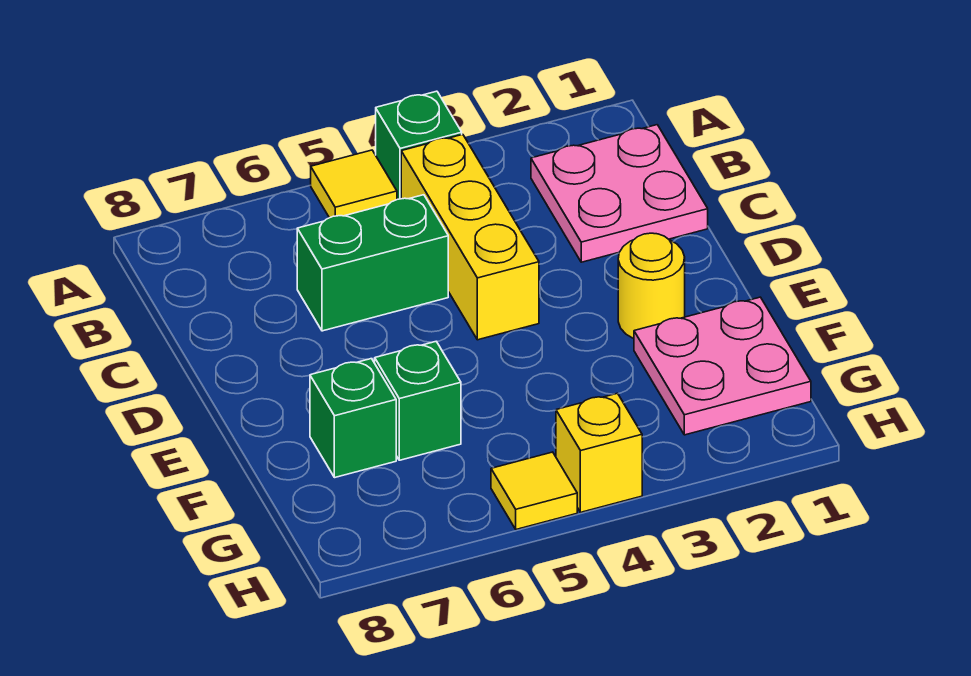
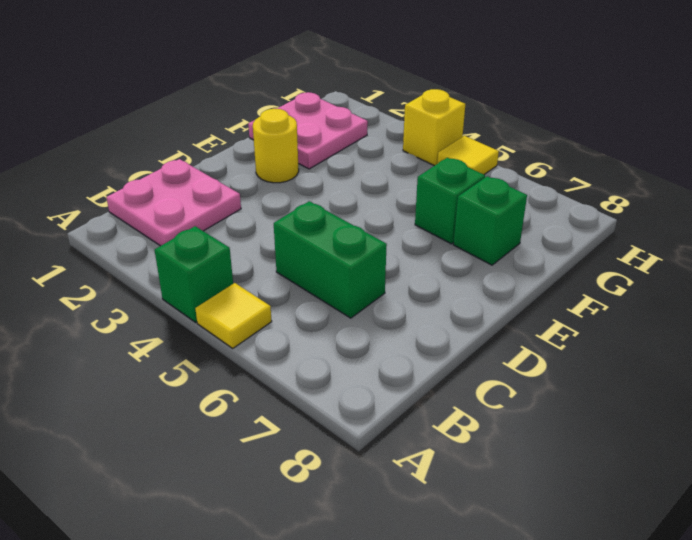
yellow brick B4:D4 level 1 -> none

